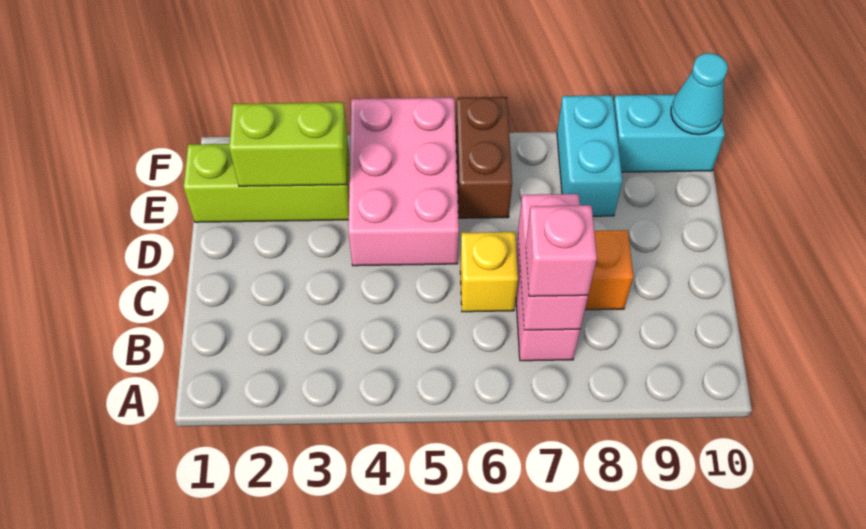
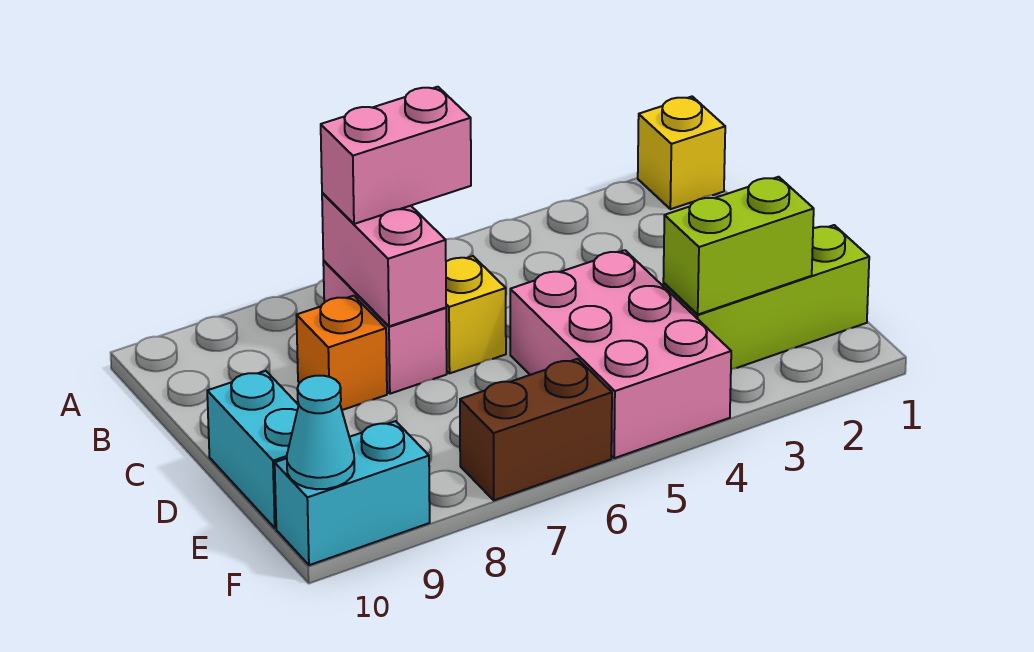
none -> yellow brick A1 level 1
pink brick B7 level 3 -> pink brick B6:B7 level 3
brown brick E6:F6 level 1 -> brown brick F6:F7 level 1
cyan brick E8:F8 level 1 -> cyan brick D10:E10 level 1

